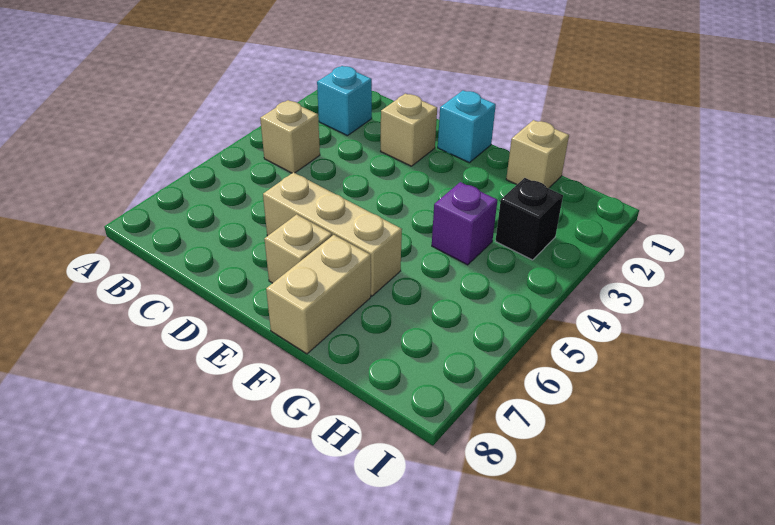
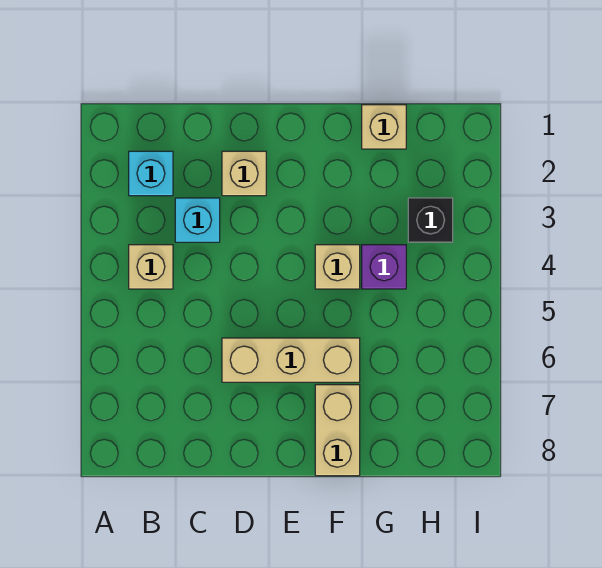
cyan brick E1 level 1 -> cyan brick C3 level 1
tan brick E7 level 1 -> tan brick F4 level 1

